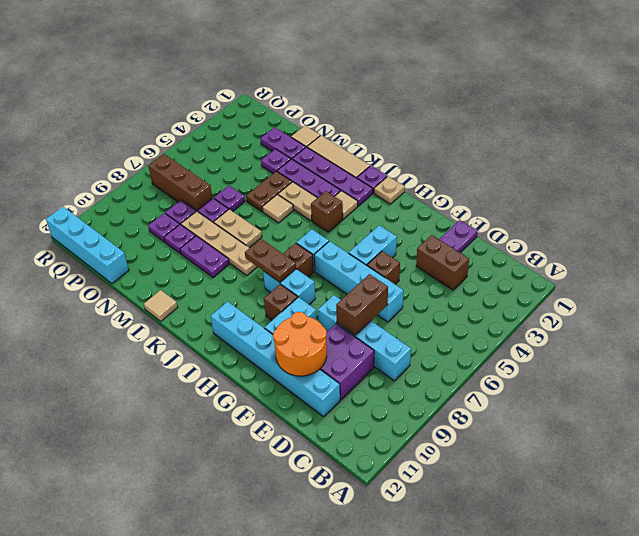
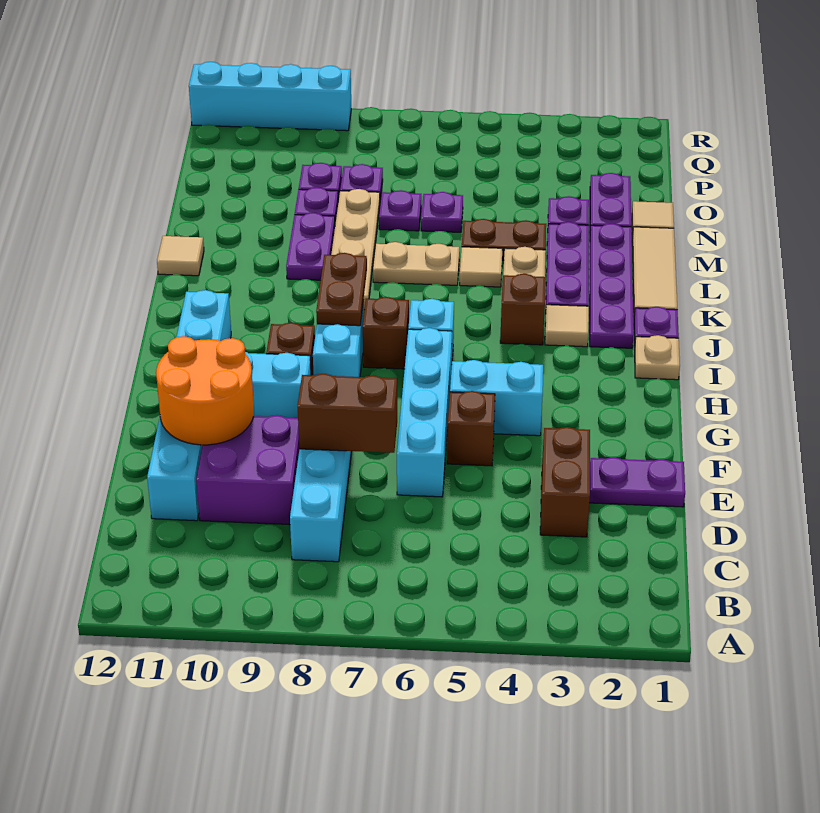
tan plate L7:M7 level 1 -> tan plate L6:L7 level 1
brown brick O7:Q7 level 1 -> none
cyan brick O12:R12 level 1 -> cyan brick R9:R12 level 1

